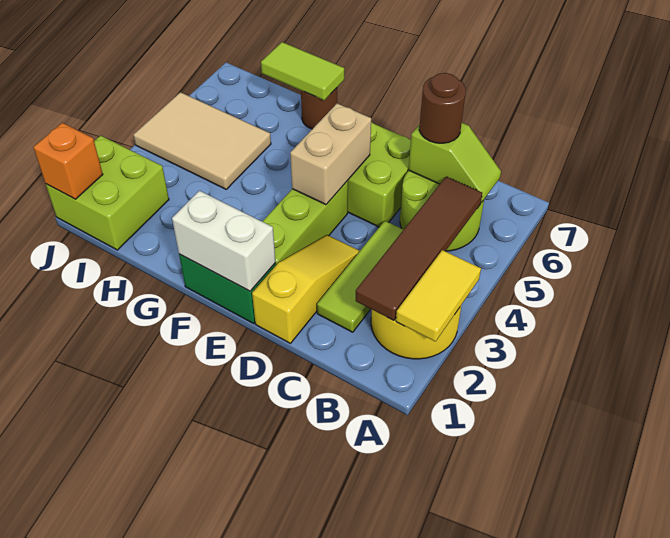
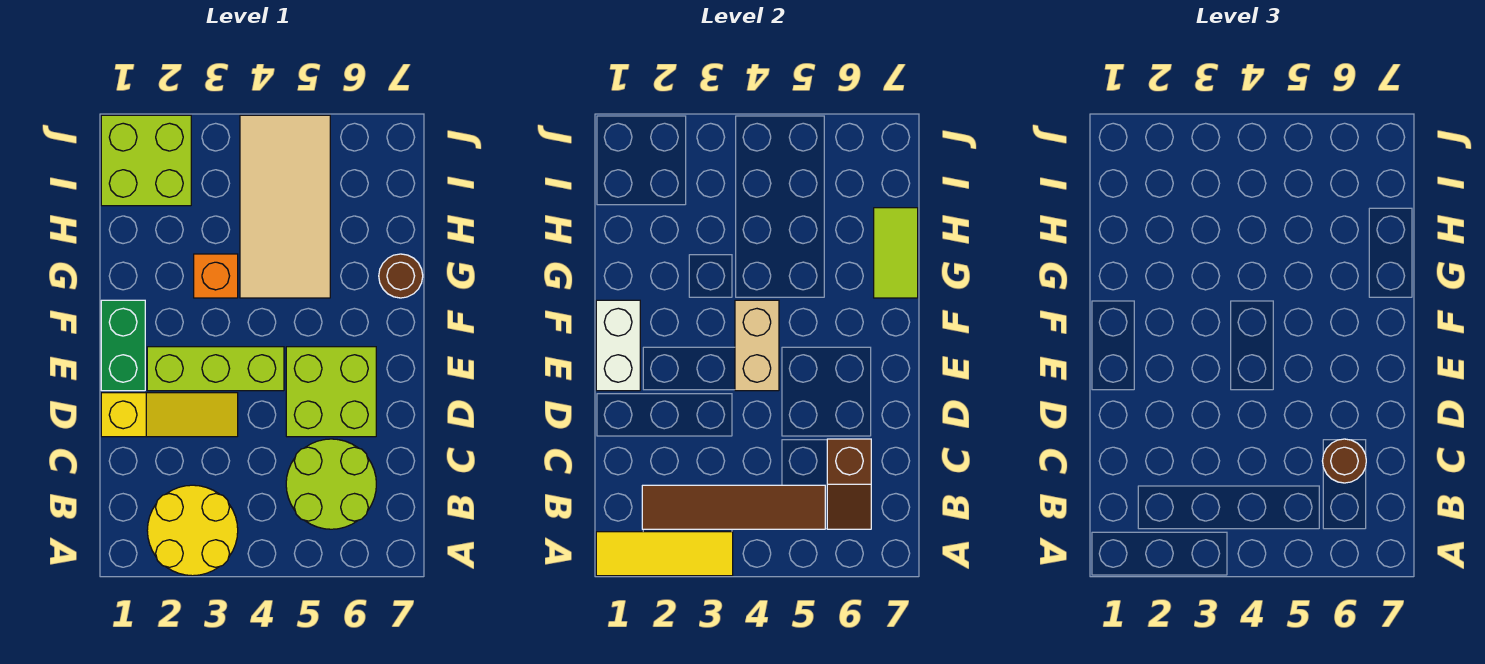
yellow tile A2:A3 level 2 -> yellow tile A1:A3 level 2
lime slope B6:C6 level 2 top C -> brown slope B6:C6 level 2 top C
lime tile C2:C4 level 1 -> none
tan brick E4:E5 level 2 -> tan brick E4:F4 level 2
tan tile H4:J5 level 1 -> tan tile G4:J5 level 1
orange brick J1 level 2 -> orange brick G3 level 1

